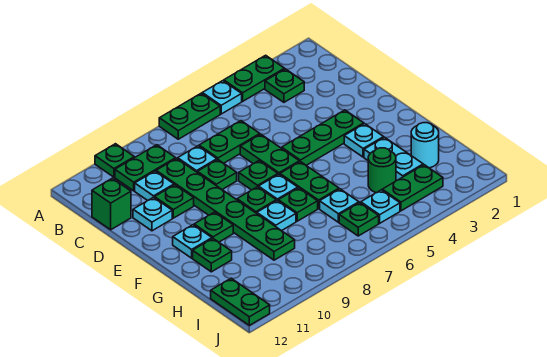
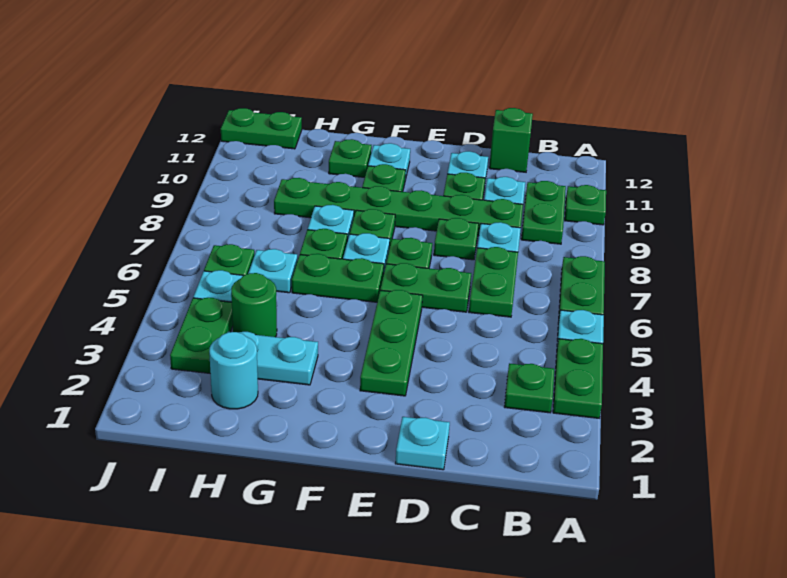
cyan plate F3 level 1 -> cyan plate D1 level 1

